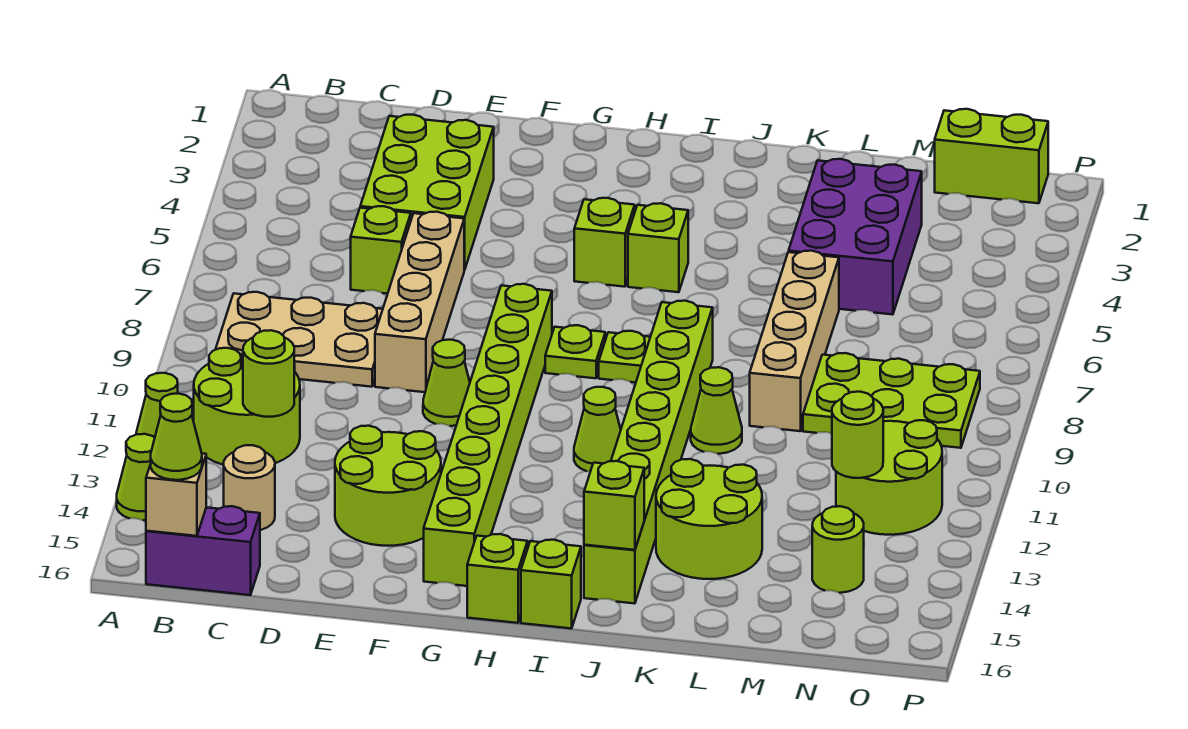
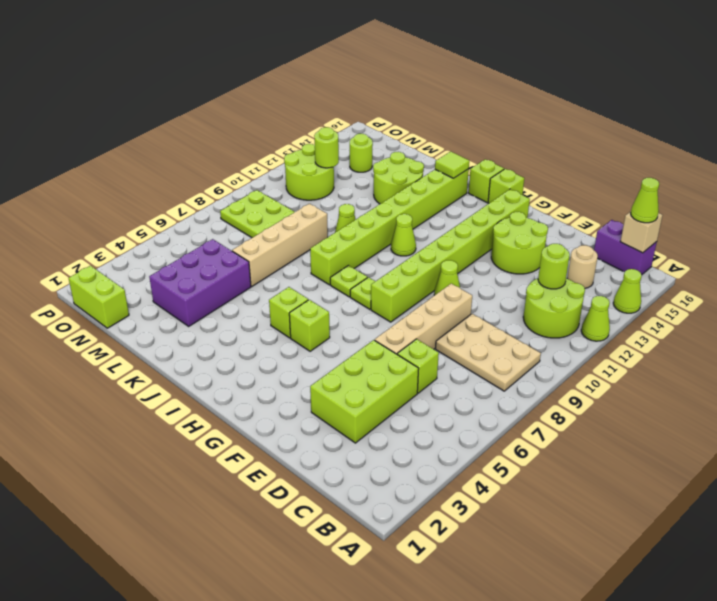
lime brick J15 level 2 -> lime tile J15 level 2

